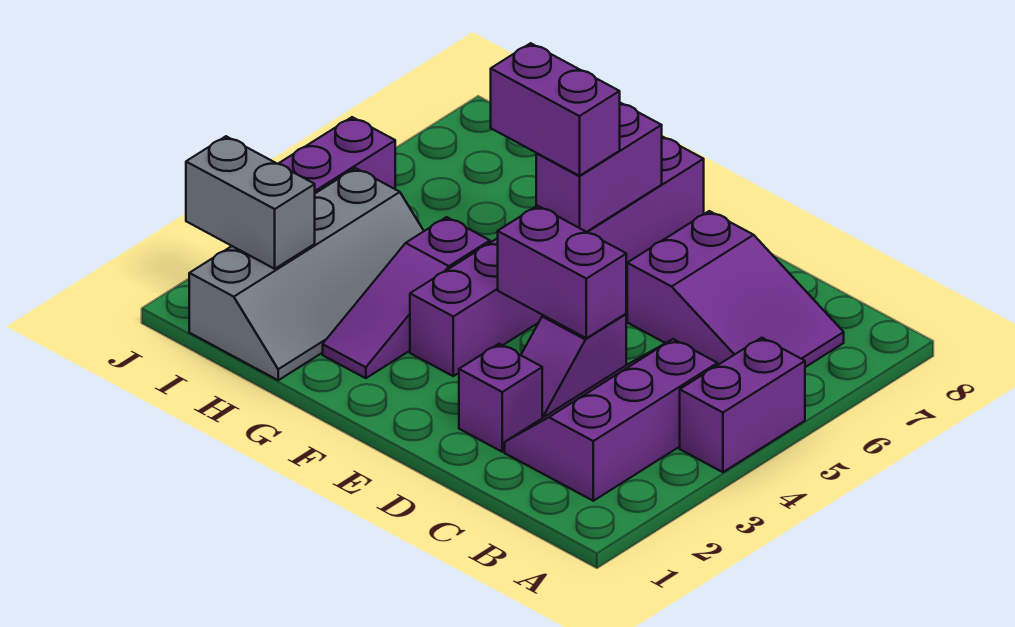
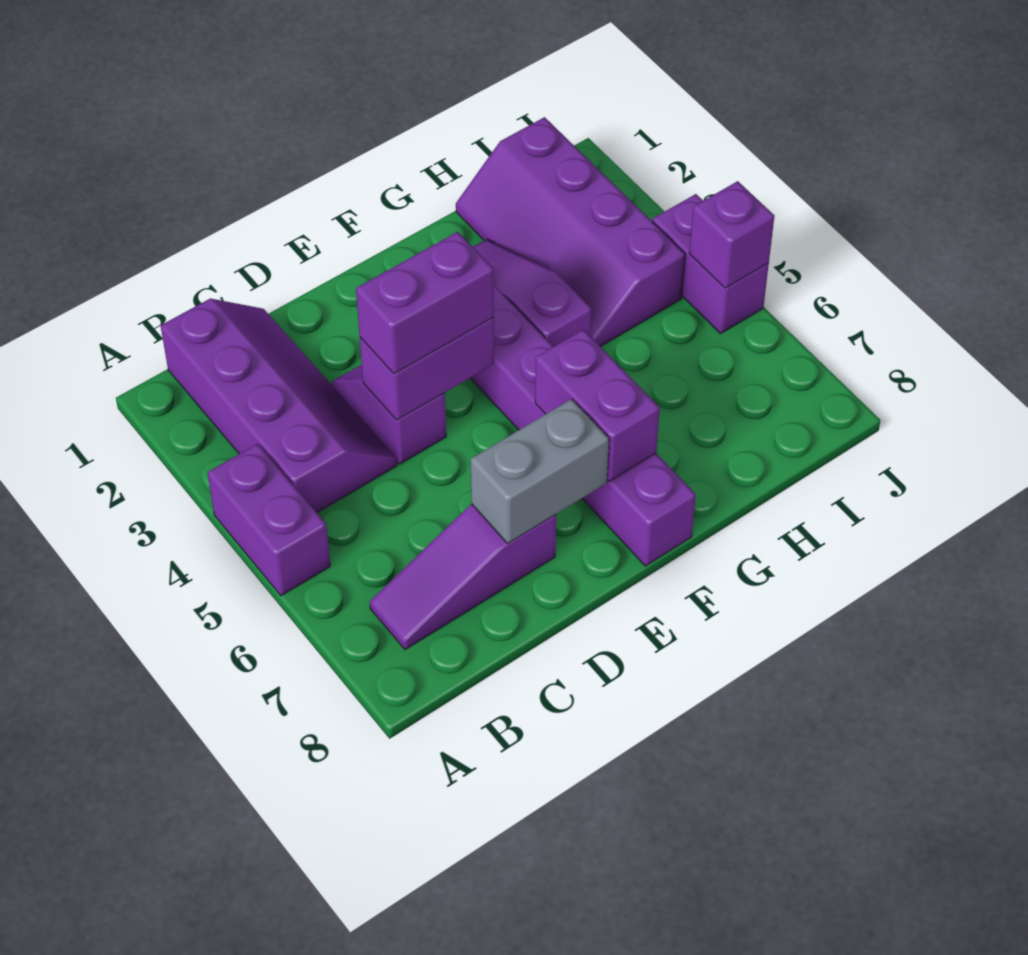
purple slope B2:C4 level 1 top B -> purple slope B1:C4 level 1 top B
purple slope B6:D7 level 1 top D -> purple slope B7:D7 level 1 top D
purple brick D2 level 1 -> purple brick J5 level 2
purple brick F6:G6 level 3 -> purple brick D4:E4 level 3
grey slope H1:I4 level 1 top I -> purple slope H1:I4 level 1 top I
grey brick I2:J2 level 2 -> grey brick D7:E7 level 2

